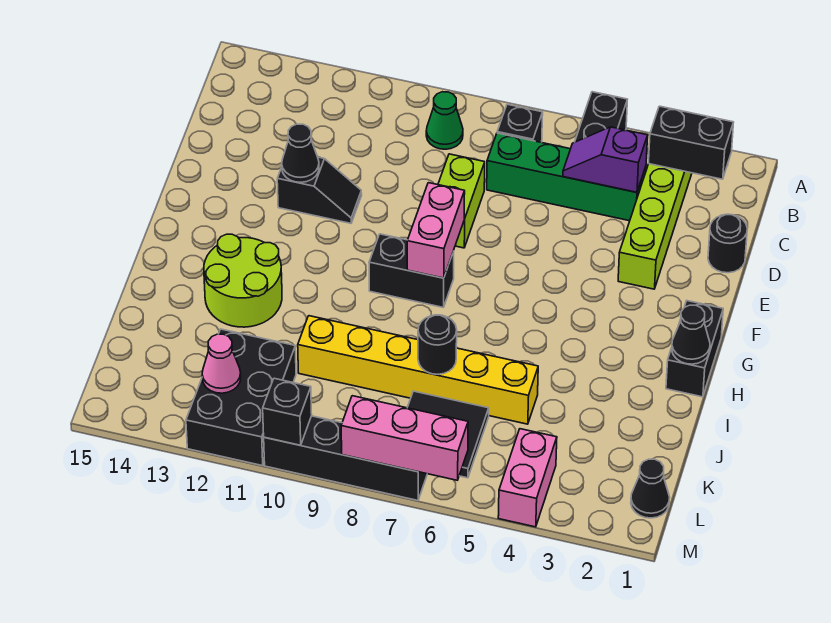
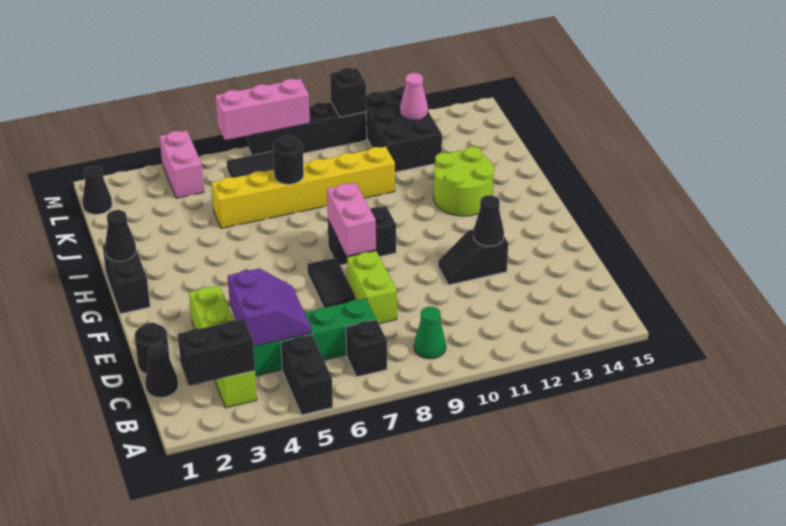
none -> black cone C1 level 1
purple slope C4:C5 level 2 top 4 -> purple slope C4:D5 level 2 top 4
none -> black tile E7:F7 level 1

